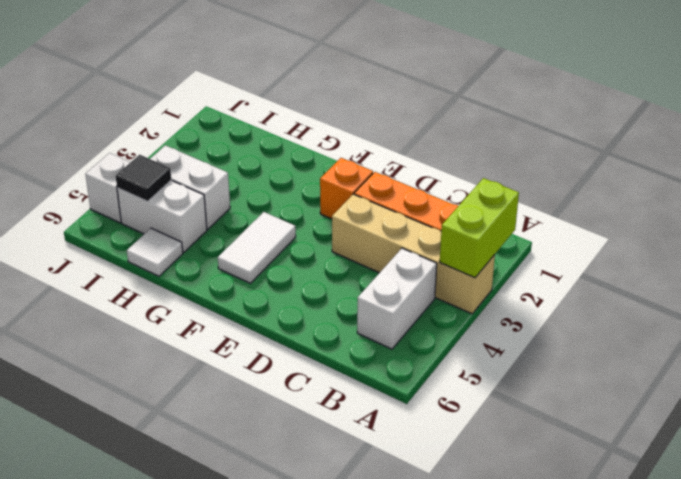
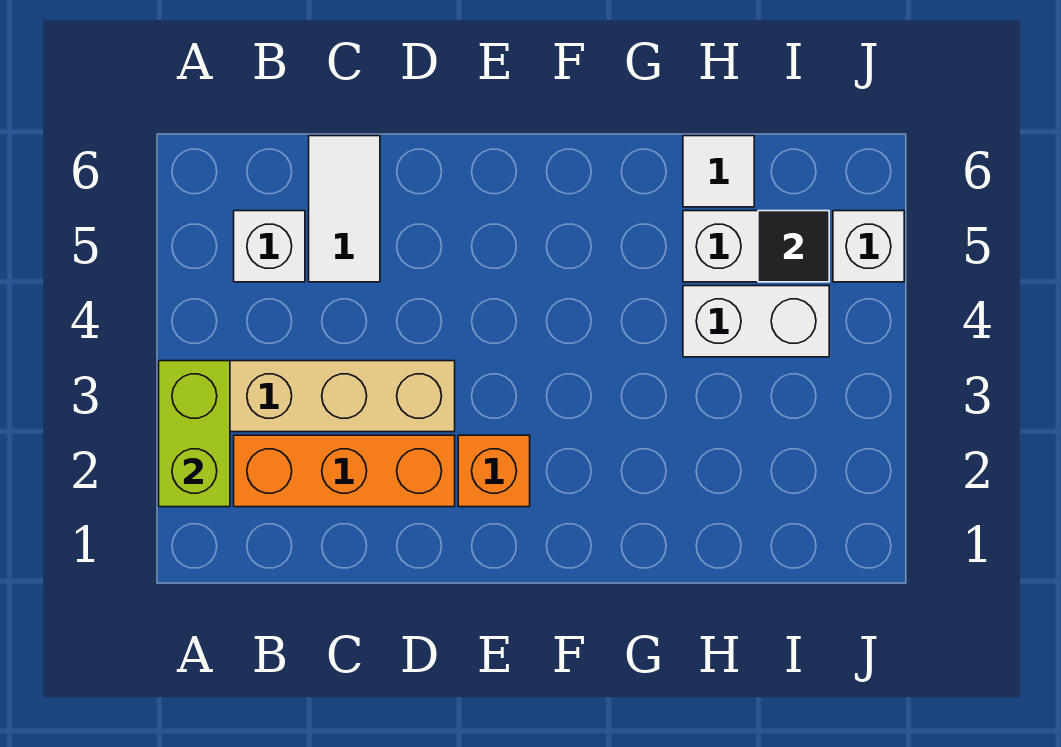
white brick B4:B5 level 1 -> white brick B5 level 1
white tile F4:F5 level 1 -> white tile C5:C6 level 1

